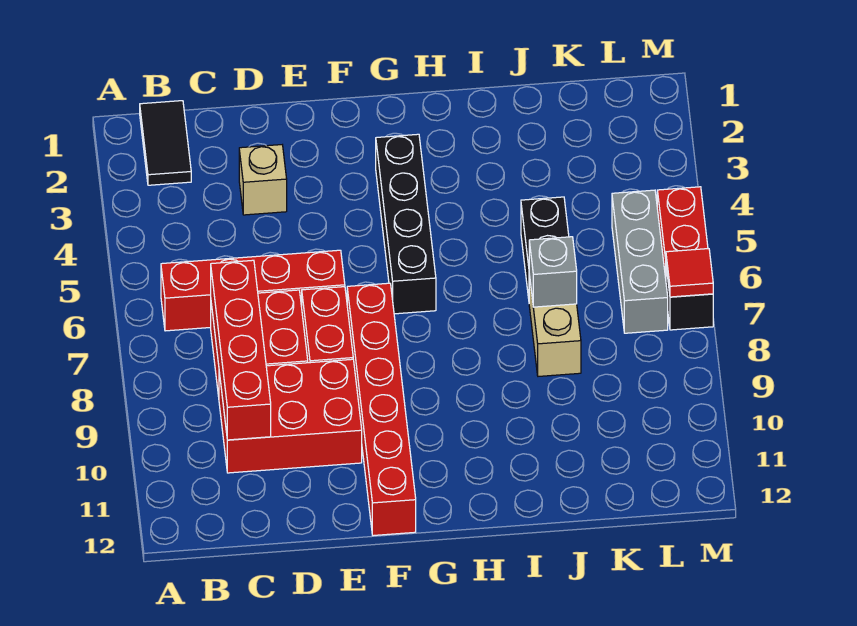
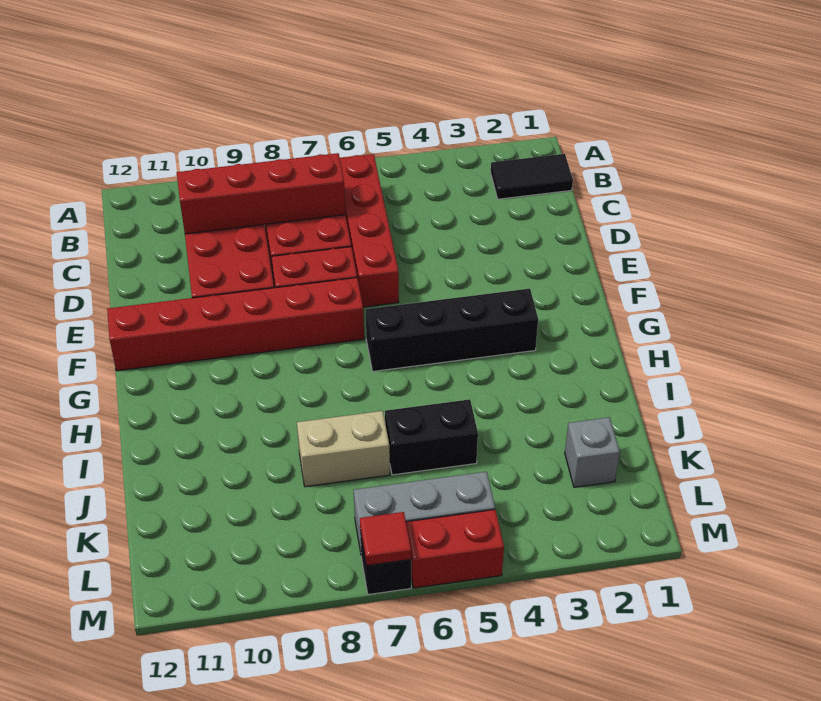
tan brick D3 level 1 -> none
grey brick J7 level 2 -> grey brick K2 level 1

